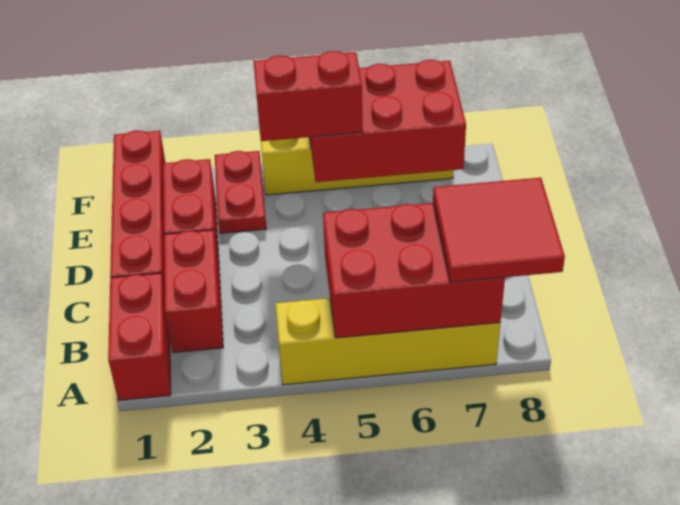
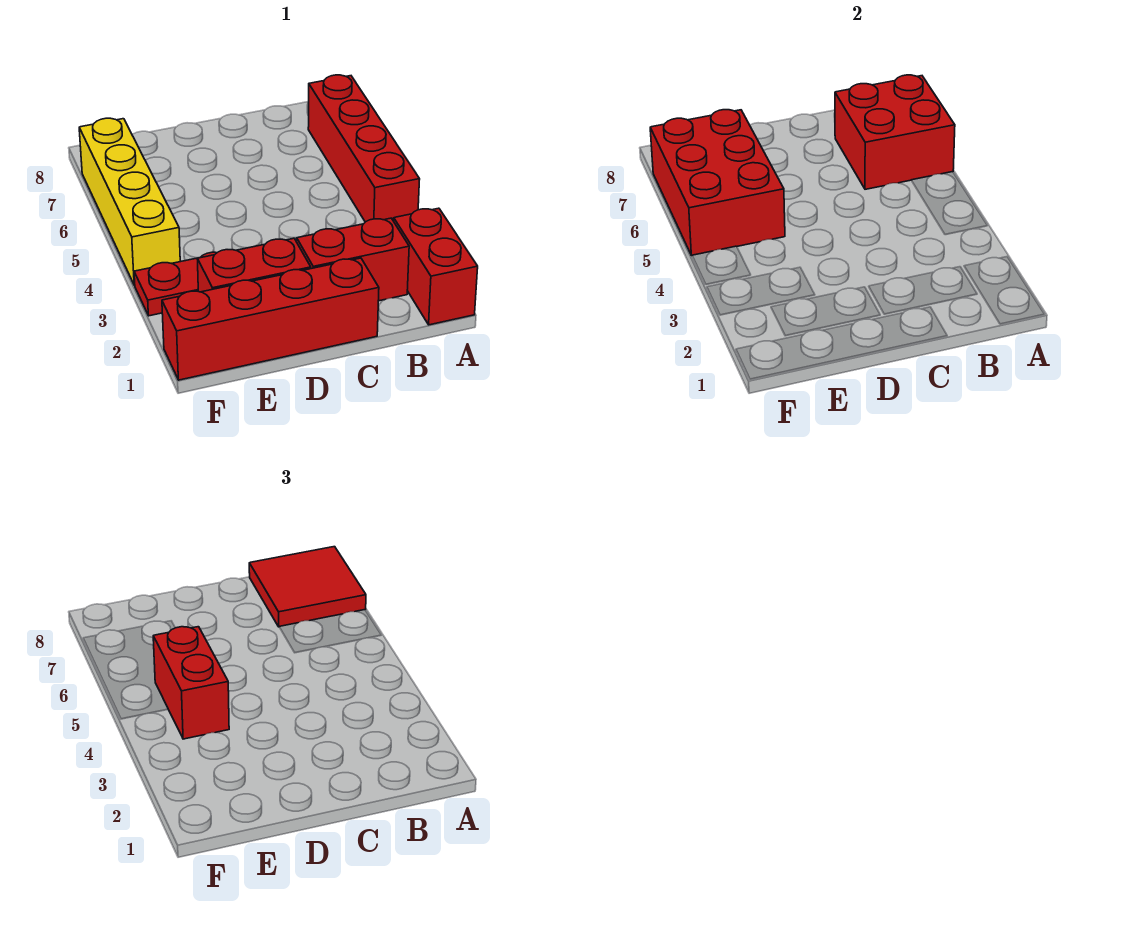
red brick A1:B1 level 1 -> red brick A1:A2 level 1
yellow brick A4:A7 level 1 -> red brick A4:A7 level 1
red brick A5:B7 level 2 -> red brick A6:B7 level 2

